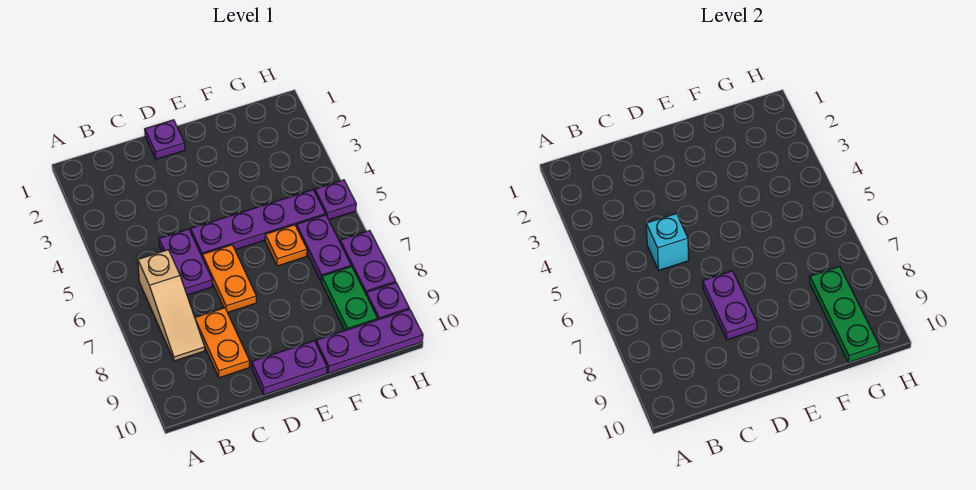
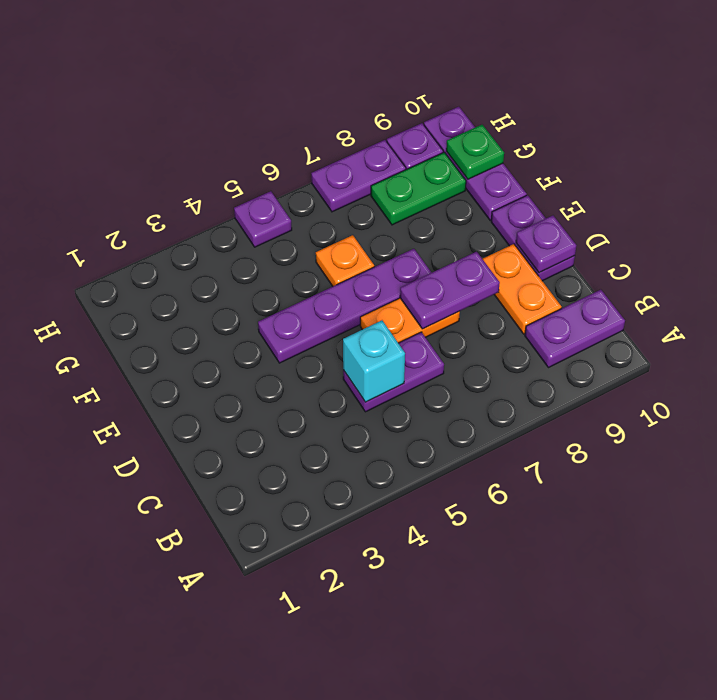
tan slope B6:B8 level 1 top 6 -> none
orange plate C8:C9 level 1 -> orange plate C9:D9 level 1
purple plate D1 level 1 -> purple plate D10 level 2
purple plate D5:G5 level 1 -> purple plate E4:E7 level 1
purple plate G6:G7 level 1 -> purple plate B9:B10 level 1
green plate G8:G10 level 2 -> green plate G10 level 2

